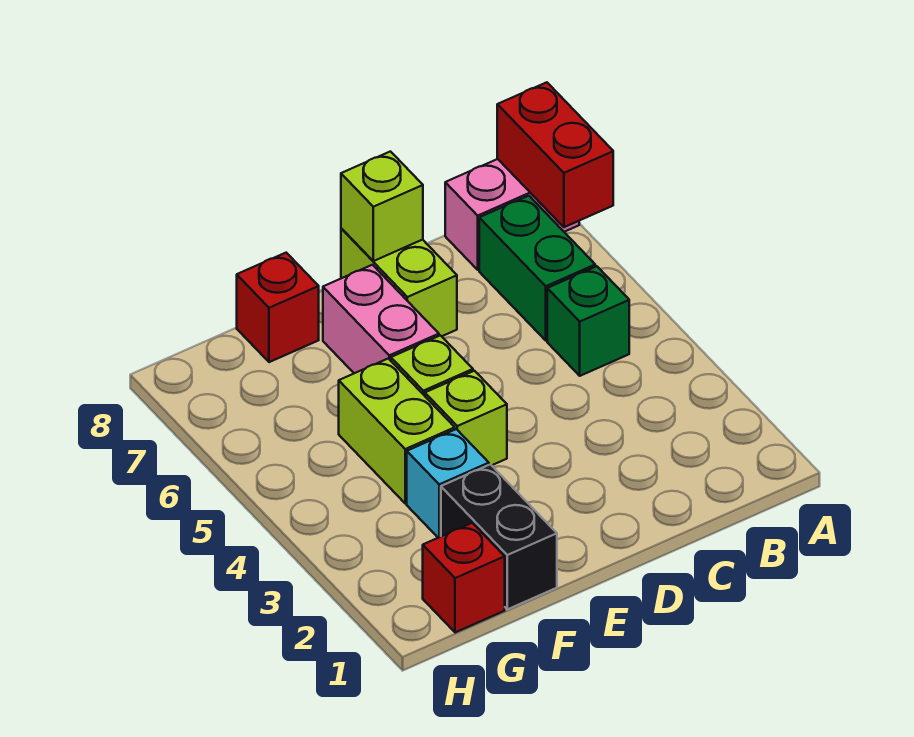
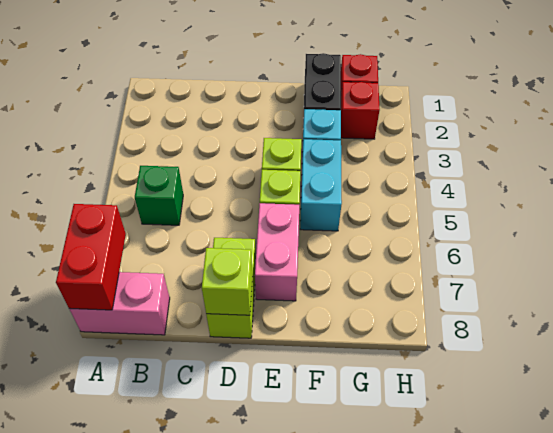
green brick B6:B7 level 1 -> none
lime brick F4:F5 level 1 -> cyan brick F4:F5 level 1
red brick F8 level 1 -> red brick G2 level 1

